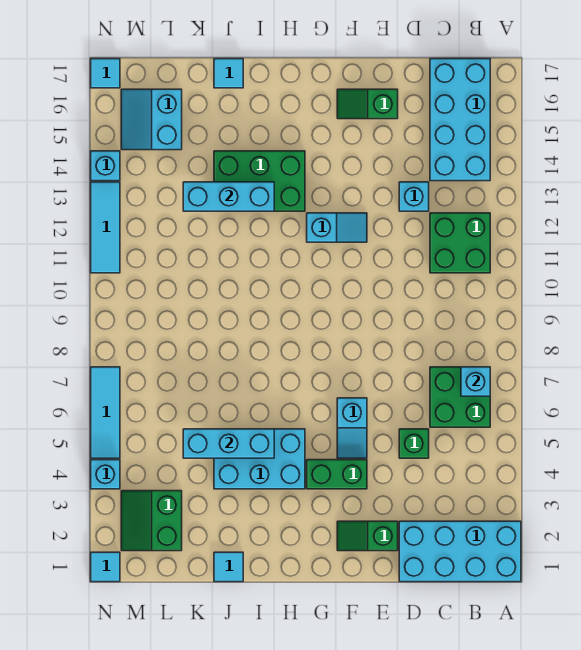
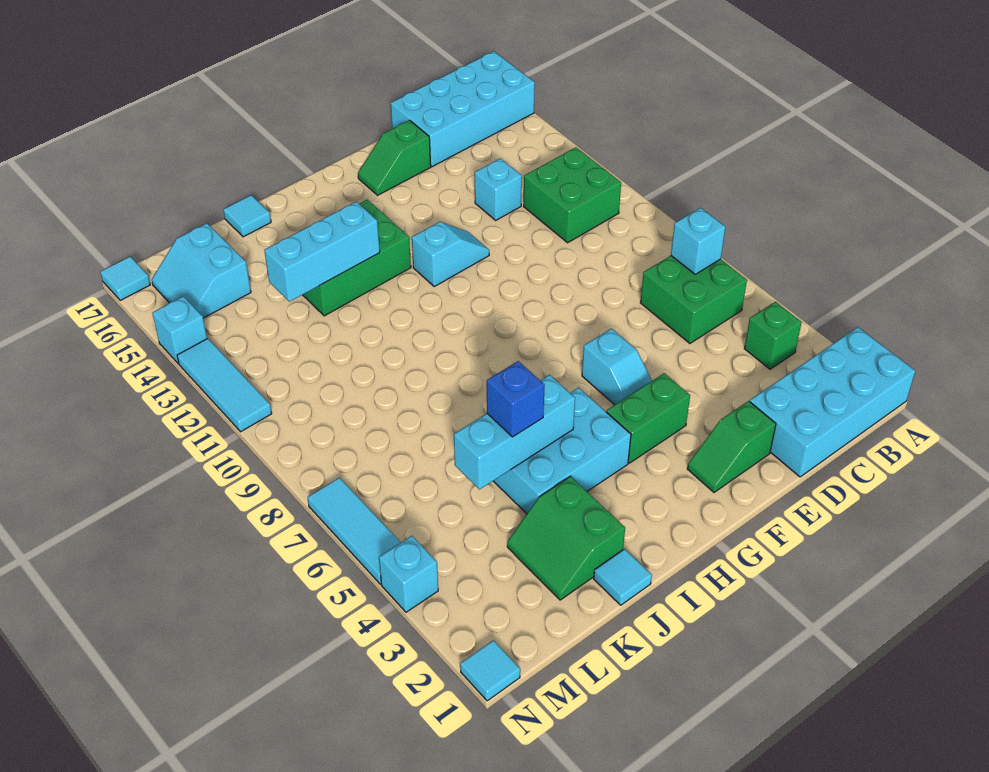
cyan brick B14:C17 level 1 -> cyan brick A16:D17 level 1
green brick D5 level 1 -> green brick B4 level 1
none -> blue brick J5 level 3
green slope L2:M3 level 1 top L -> green slope J2:K3 level 1 top J

